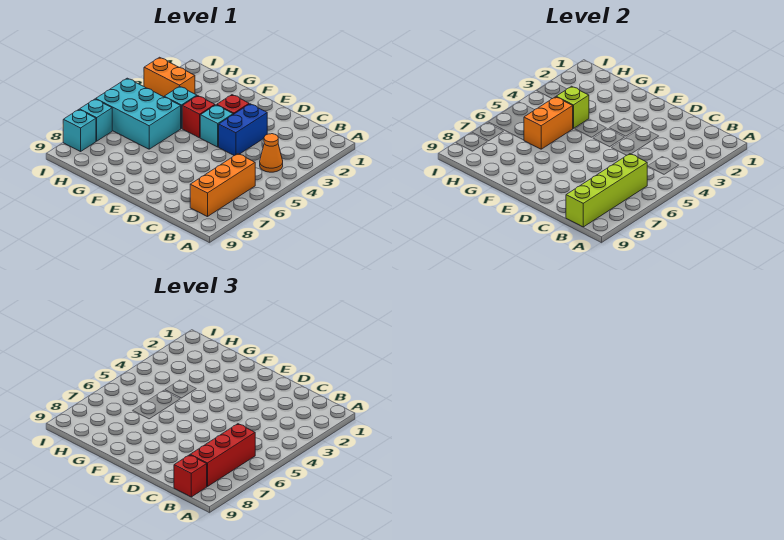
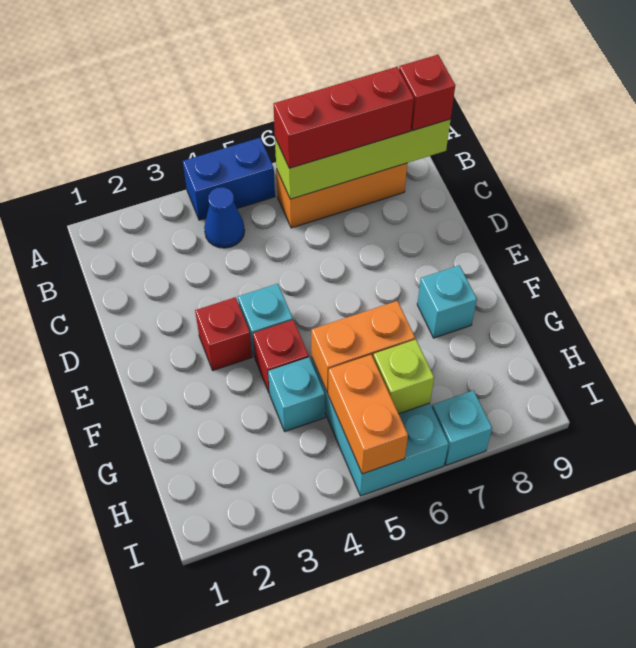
orange cone B4 level 1 -> blue cone B4 level 1
blue brick D3:D4 level 1 -> blue brick A4:A5 level 1
lime brick G4 level 2 -> lime brick H6 level 2
orange brick H3:I3 level 1 -> orange brick H5:I5 level 2
cyan brick I8 level 1 -> cyan brick F8 level 1

